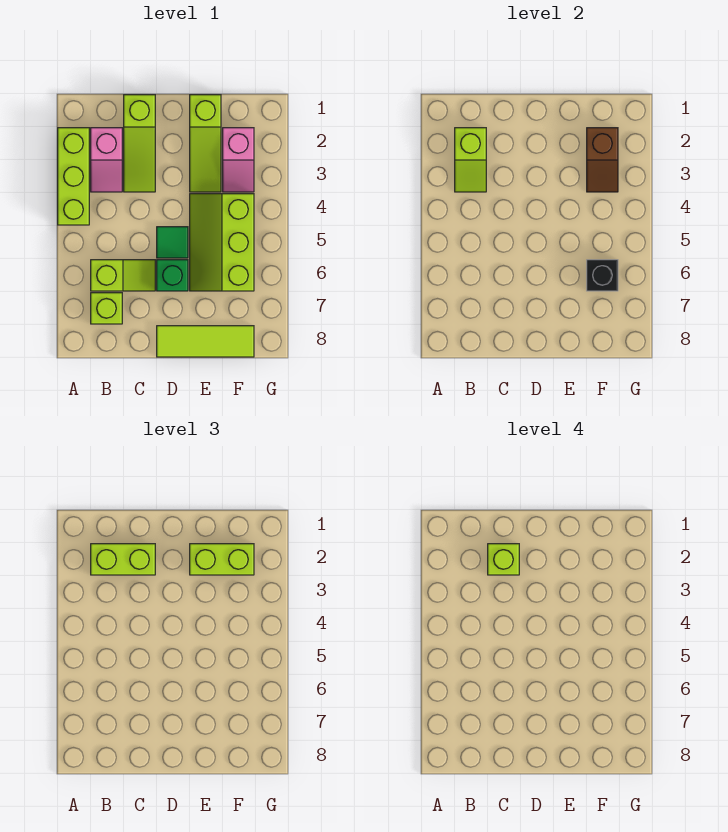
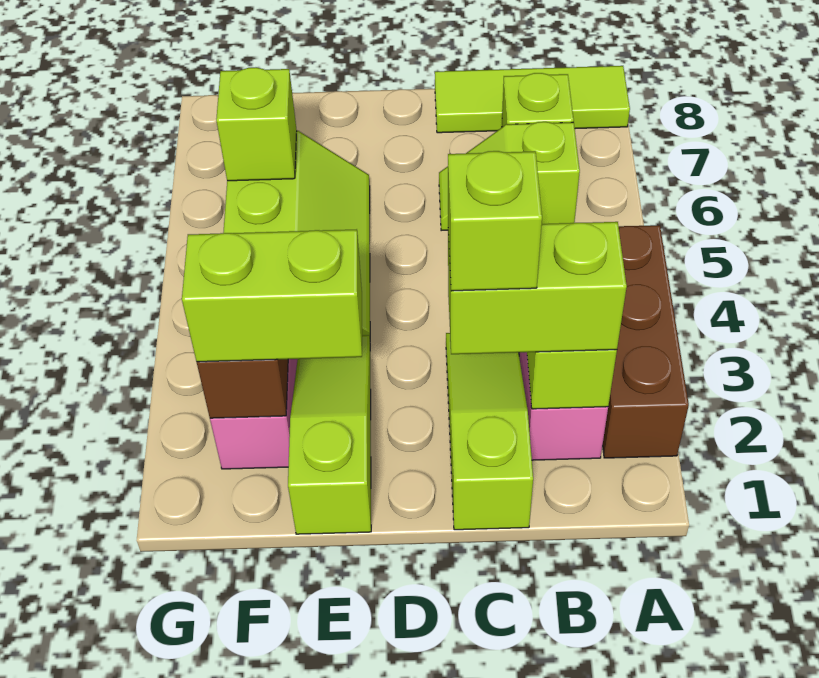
lime brick A2:A4 level 1 -> brown brick A2:A4 level 1
green tile D5 level 1 -> none
green brick D6 level 1 -> none
lime tile D8:F8 level 1 -> lime tile A8:C8 level 1
black brick F6 level 2 -> lime brick F6 level 2

